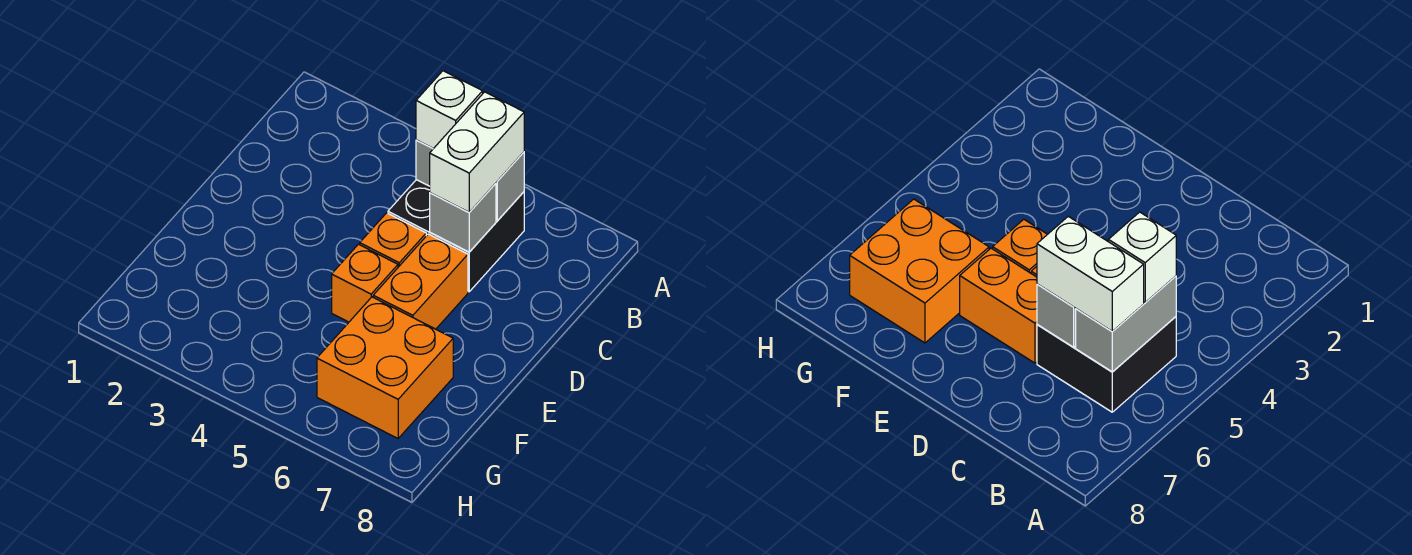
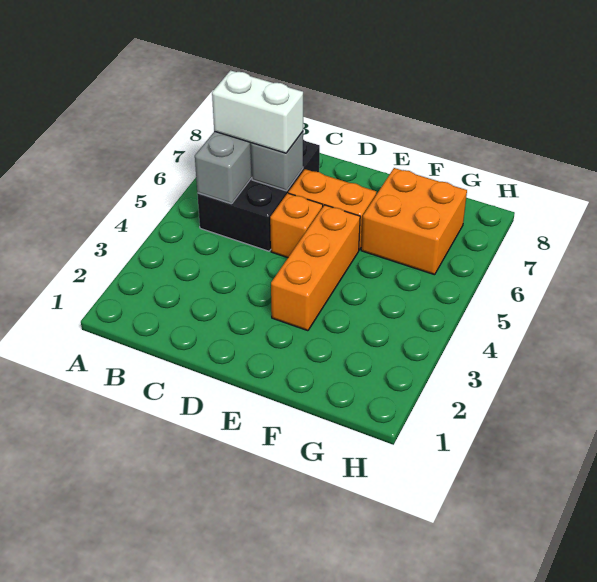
black brick B5:C6 level 1 -> black brick B5:C7 level 1
white brick B5 level 3 -> none
orange brick E5 level 1 -> orange brick E3:E5 level 1

